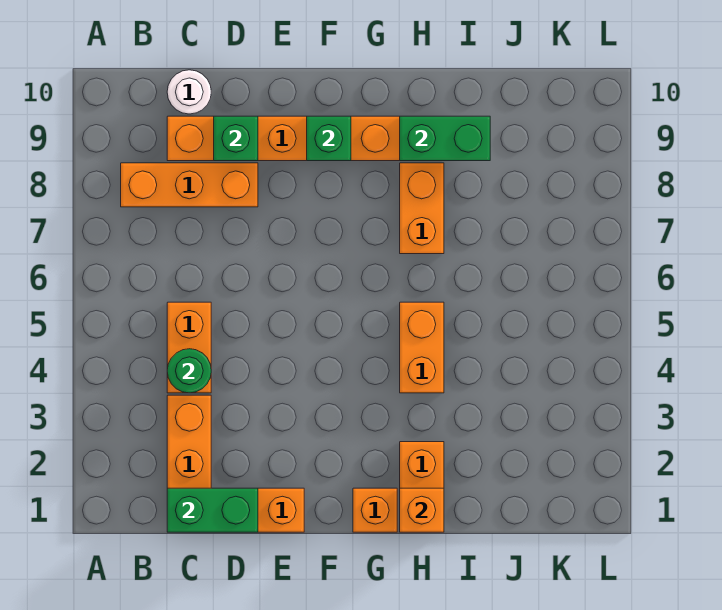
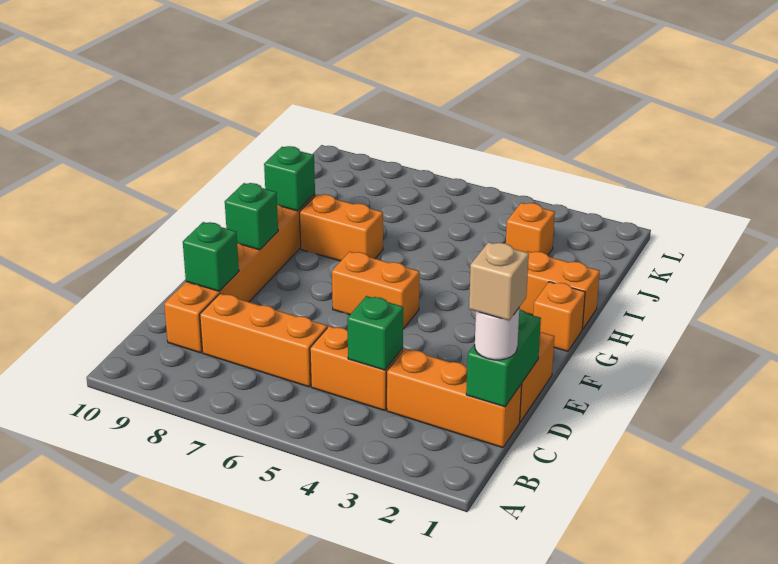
orange brick B8:D8 level 1 -> orange brick C6:C8 level 1
none -> tan brick C1 level 4
green round brick C4 level 2 -> green brick C4 level 2
white round brick C10 level 1 -> white round brick C1 level 3
orange brick H1 level 2 -> orange brick J3 level 1
orange brick H4:H5 level 1 -> orange brick F5:F6 level 1
green brick H9:I9 level 2 -> green brick H9 level 2

